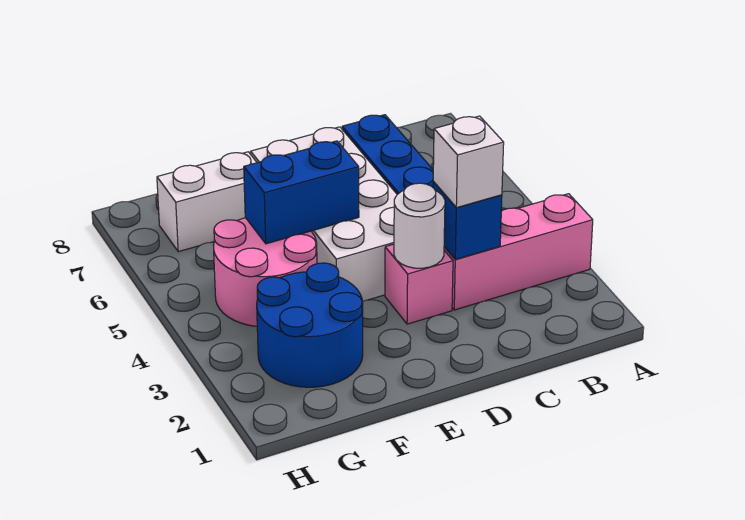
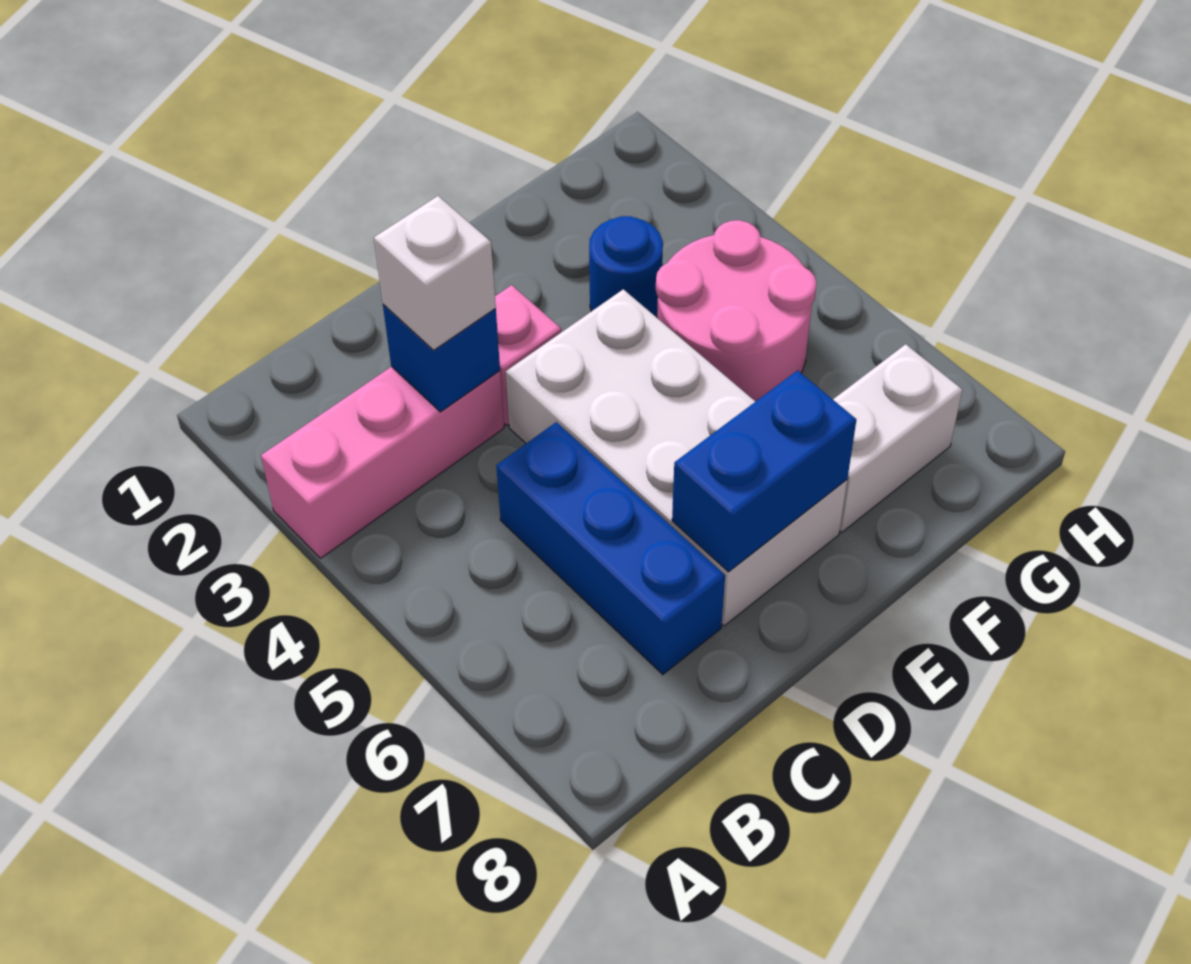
white round brick D3 level 2 -> none
blue brick E5:F5 level 2 -> blue brick D7:E7 level 2
blue round brick F2:G3 level 1 -> blue round brick F3 level 1

